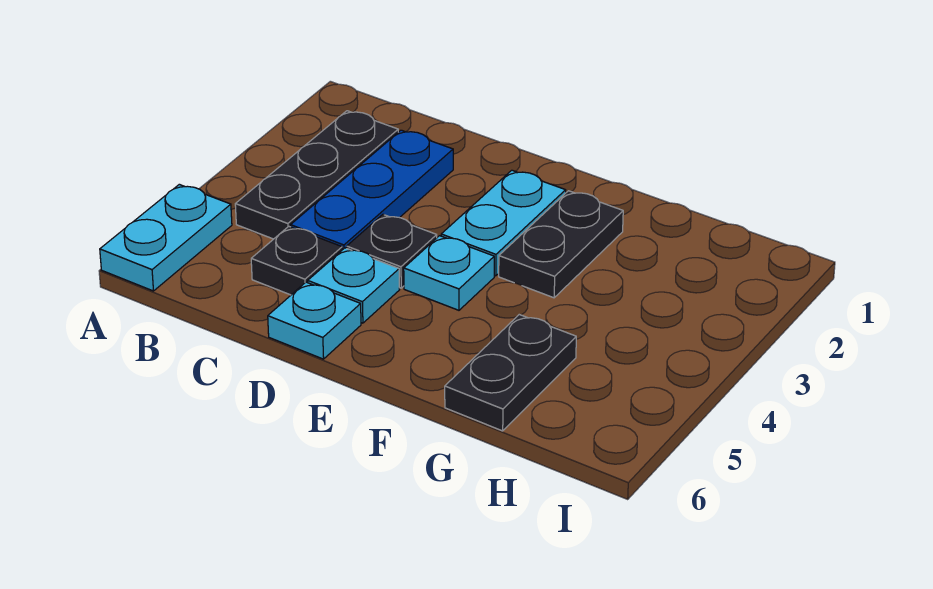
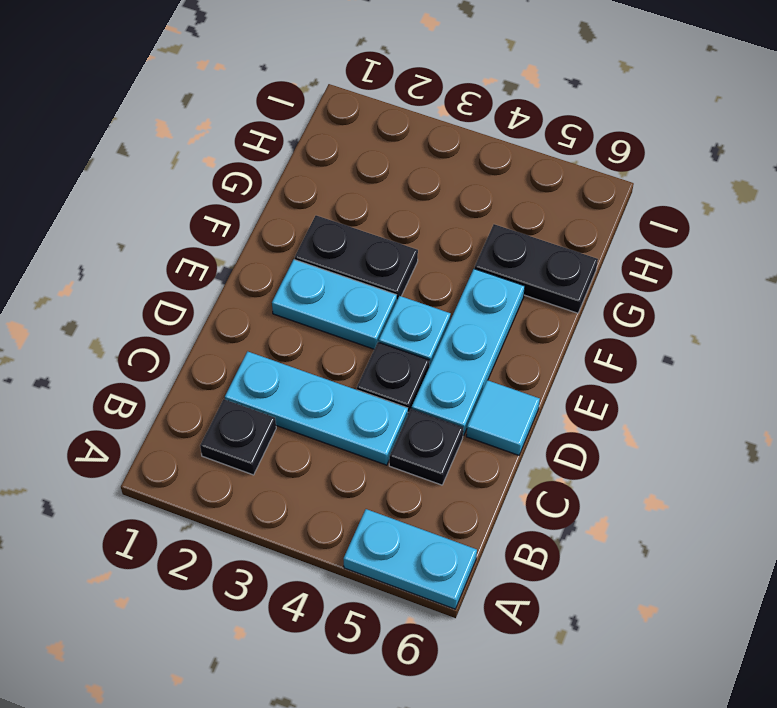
black plate B2:B4 level 1 -> black plate B2 level 1
blue plate C2:C4 level 1 -> cyan plate C2:C4 level 1
cyan plate D5 level 1 -> cyan plate D5:F5 level 1
cyan plate D6 level 1 -> cyan tile D6 level 1

